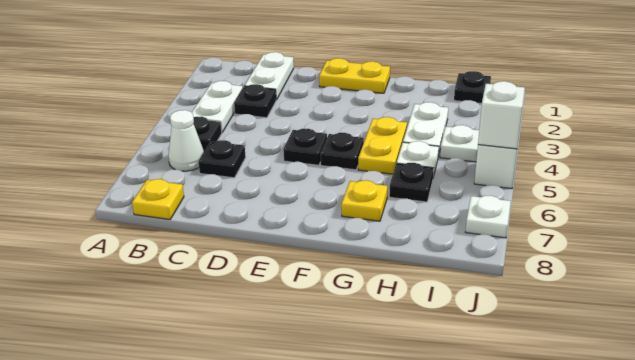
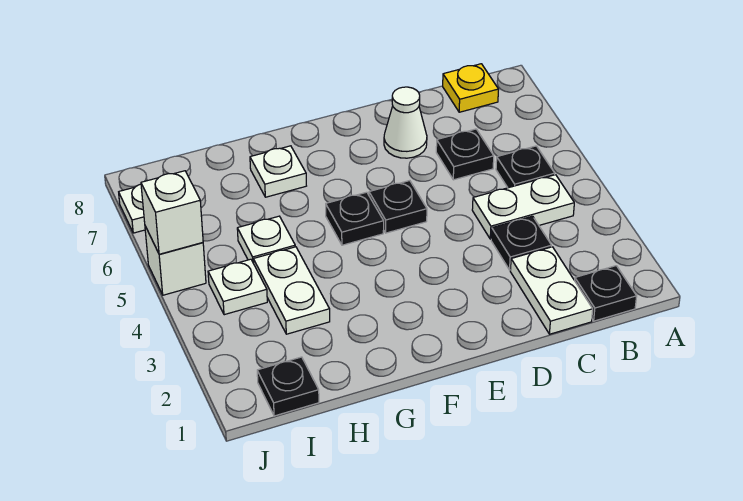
white plate B3:B4 level 1 -> white plate B4:C4 level 1
white cone B6 level 1 -> white cone D7 level 1
yellow plate E1:F1 level 1 -> none
yellow plate G4:G5 level 1 -> none
yellow plate G7 level 1 -> white plate G7 level 1
black plate H6 level 1 -> black plate B1 level 1

